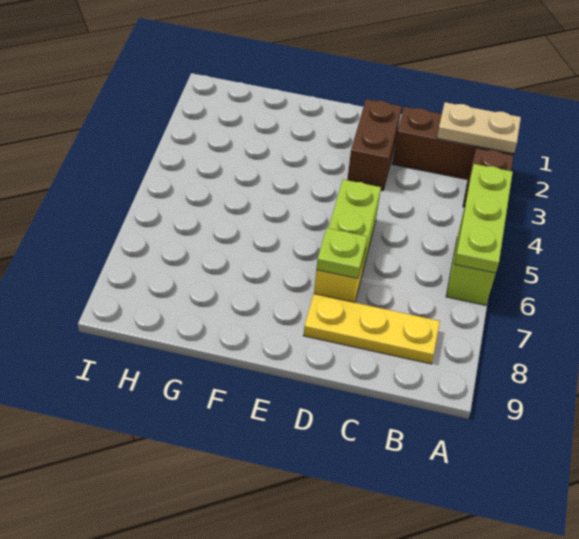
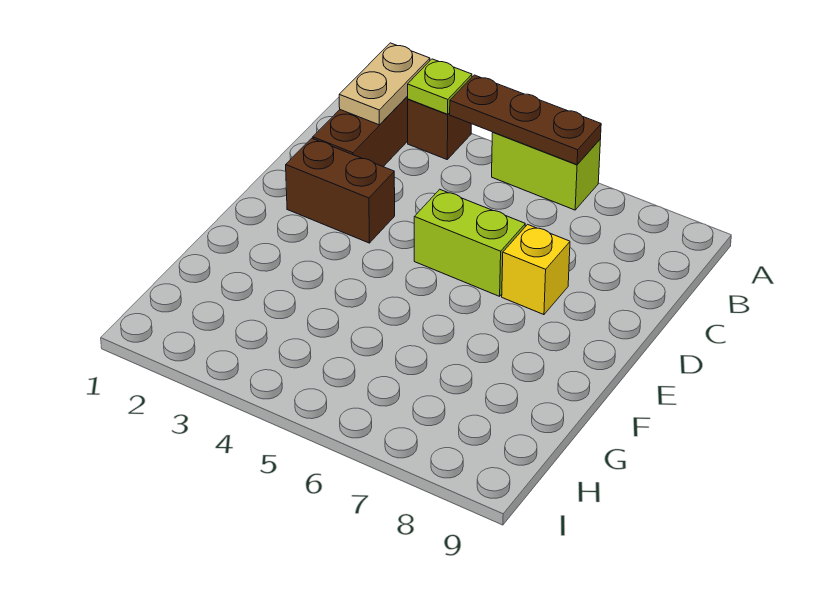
lime plate A4:A6 level 2 -> brown plate A4:A6 level 2
yellow plate B8:D8 level 1 -> none
lime plate D7 level 2 -> lime plate A3 level 2

